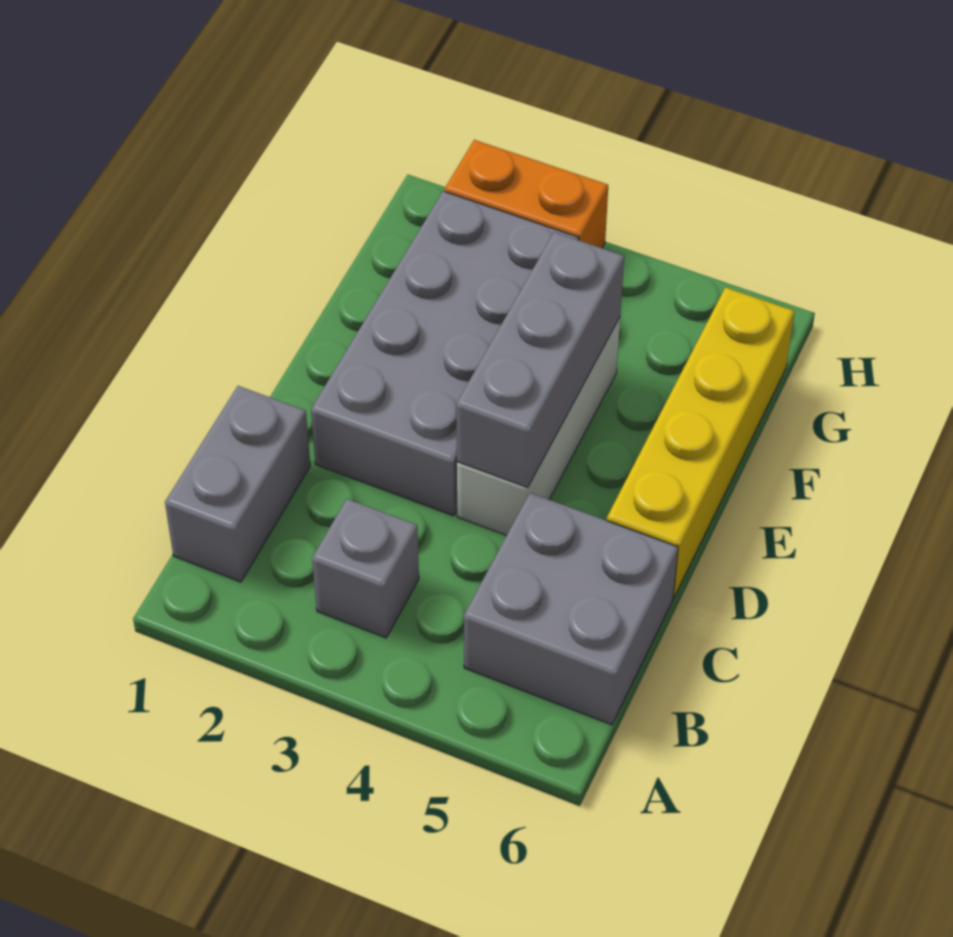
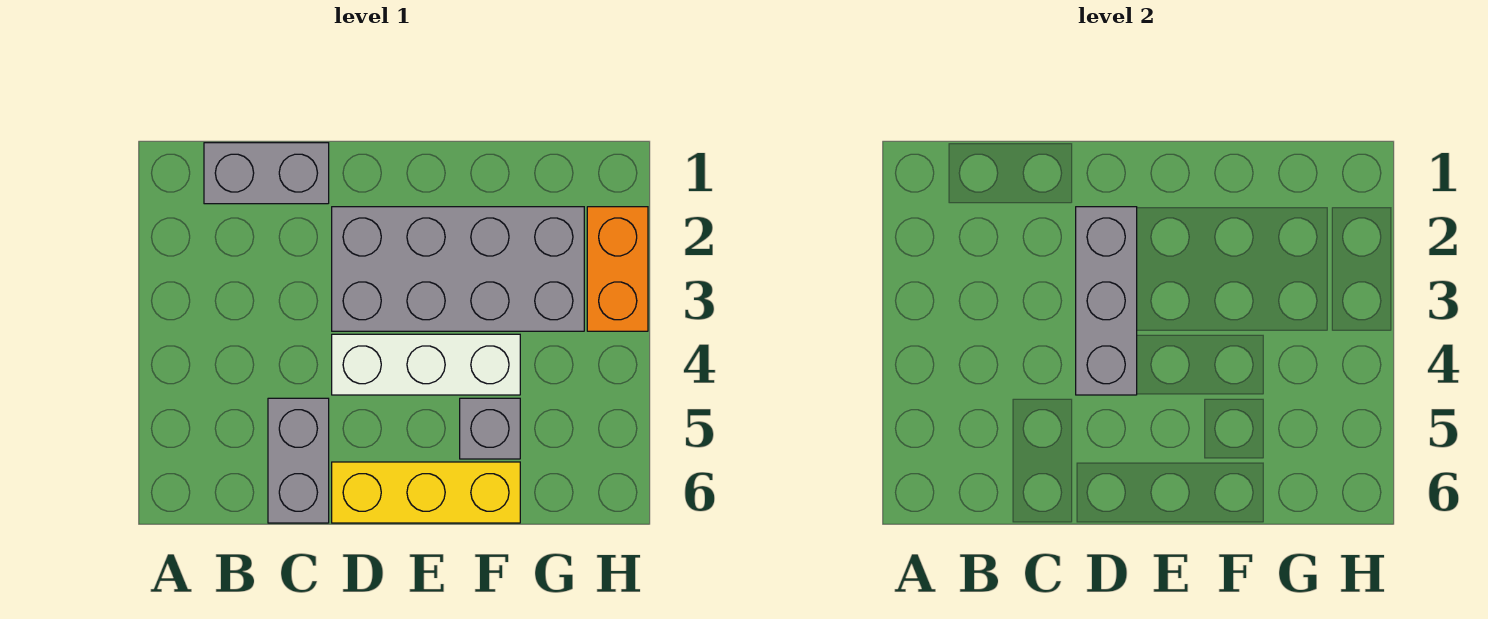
grey brick B3 level 1 -> grey brick F5 level 1
grey brick B5:C6 level 1 -> grey brick C5:C6 level 1
grey brick D4:F4 level 2 -> grey brick D2:D4 level 2
yellow brick D6:G6 level 1 -> yellow brick D6:F6 level 1

